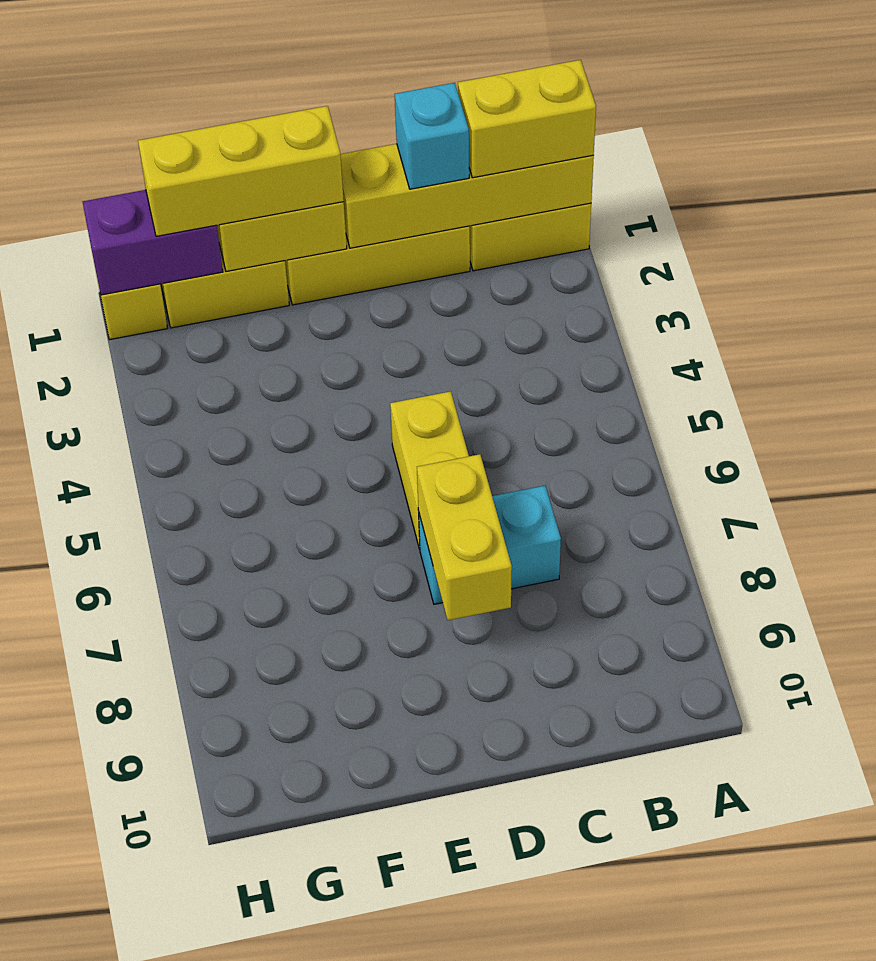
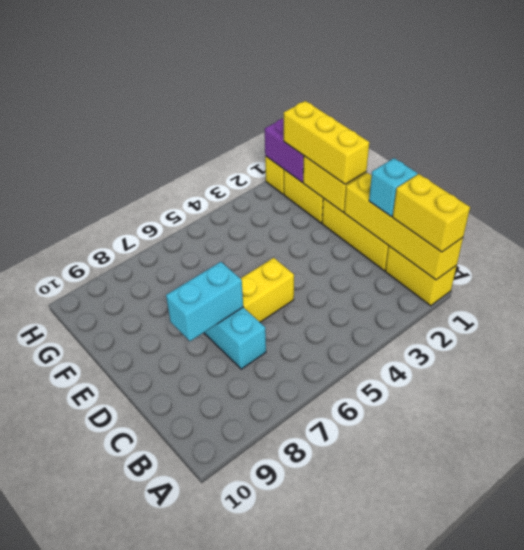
yellow brick D7:D8 level 2 -> cyan brick D7:D8 level 2

